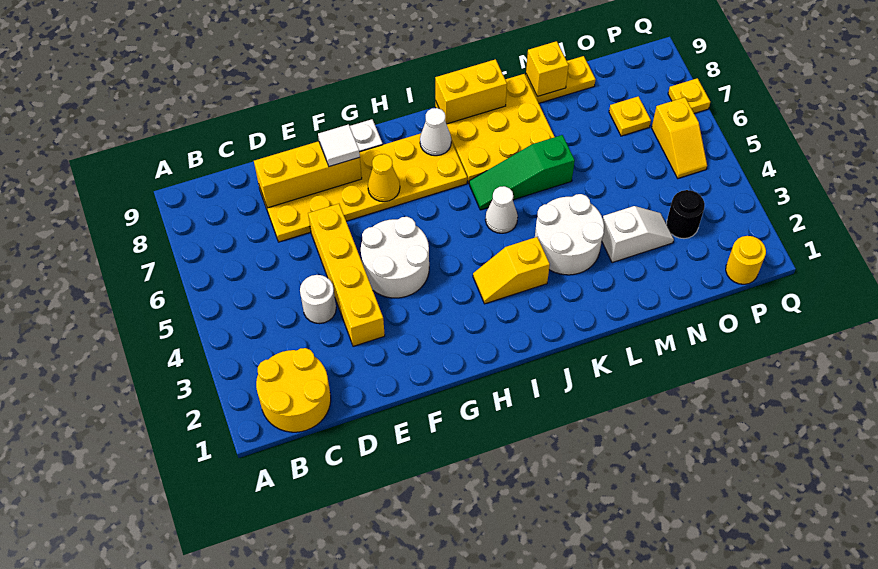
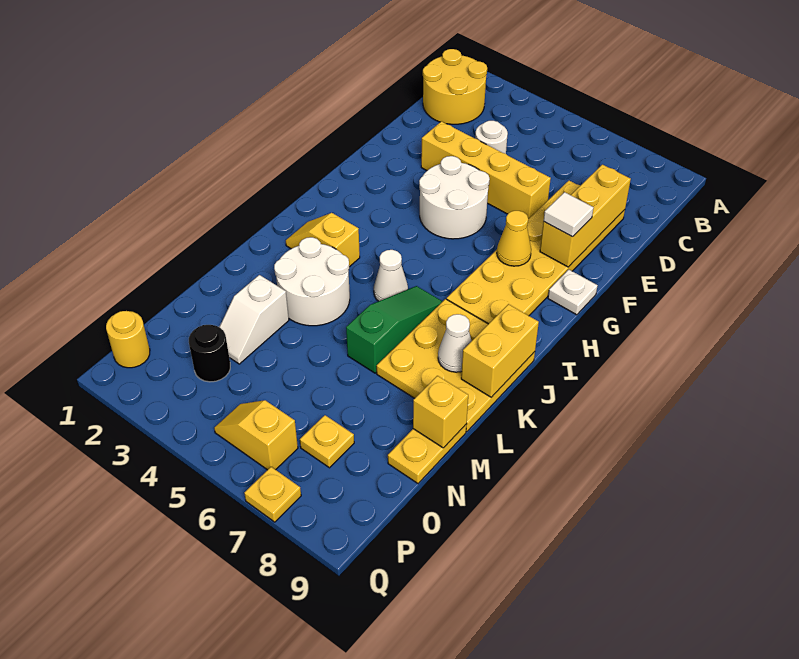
yellow slope I3:J3 level 1 top J -> yellow slope J2:J3 level 1 top 3
white cone I8 level 2 -> white cone K8 level 2

